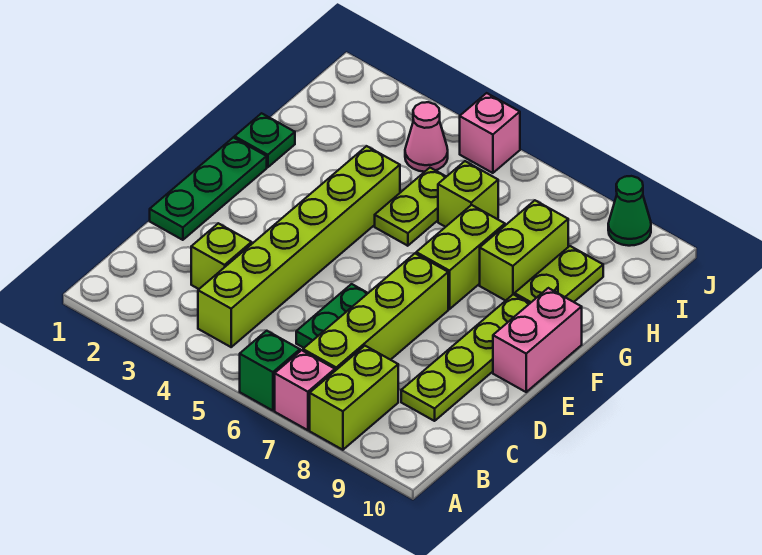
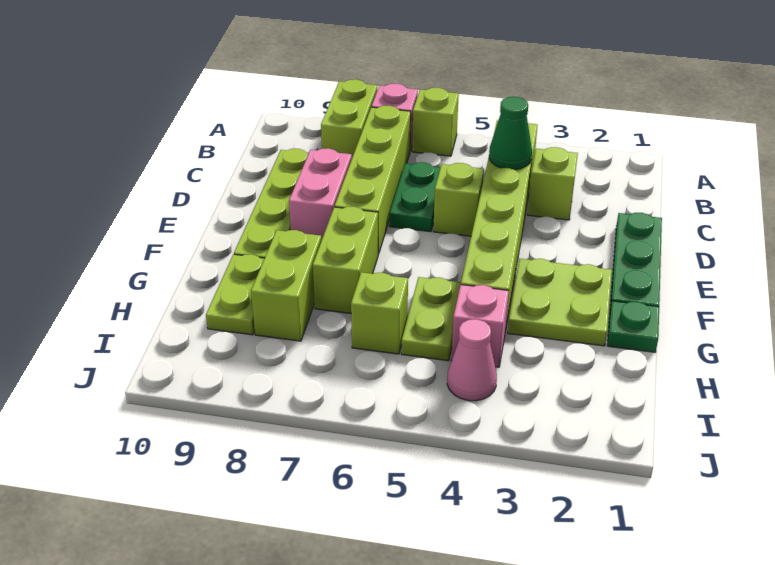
green brick A6 level 1 -> lime brick A6 level 1
none -> lime brick D5 level 1
pink brick E10:F10 level 1 -> pink brick D8:E8 level 1
none -> lime plate F2:G3 level 1
pink brick J5 level 1 -> pink brick H4 level 1
green cone J9 level 1 -> green cone C4 level 2

